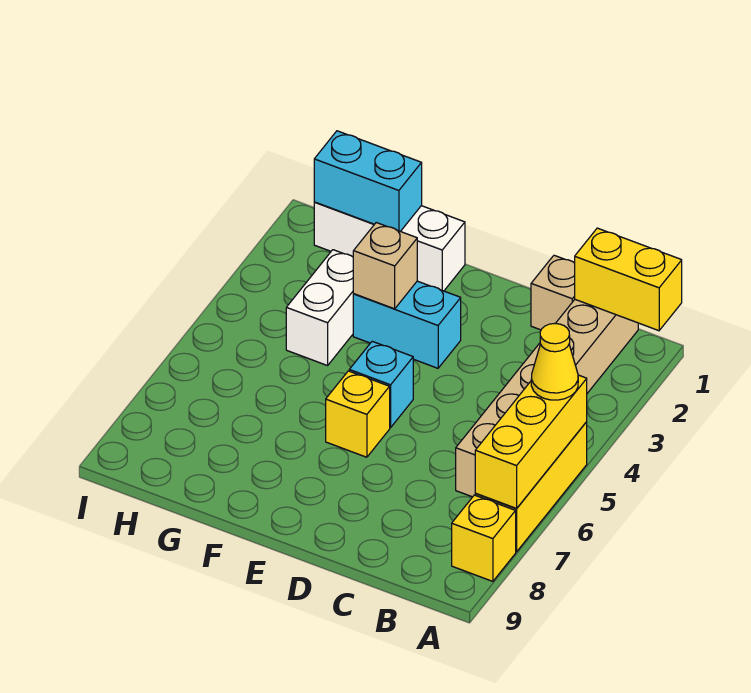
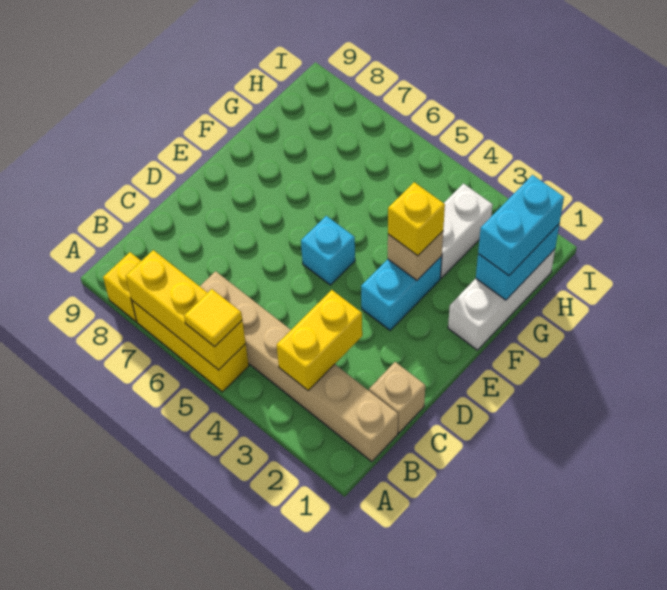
yellow brick A1:B1 level 2 -> yellow brick B3:C3 level 2
yellow cone A5 level 3 -> yellow tile A5 level 3
yellow brick E6 level 1 -> yellow brick F3 level 3
none -> cyan brick G1:H1 level 3
white brick G3:G4 level 1 -> white brick G3:H3 level 1

